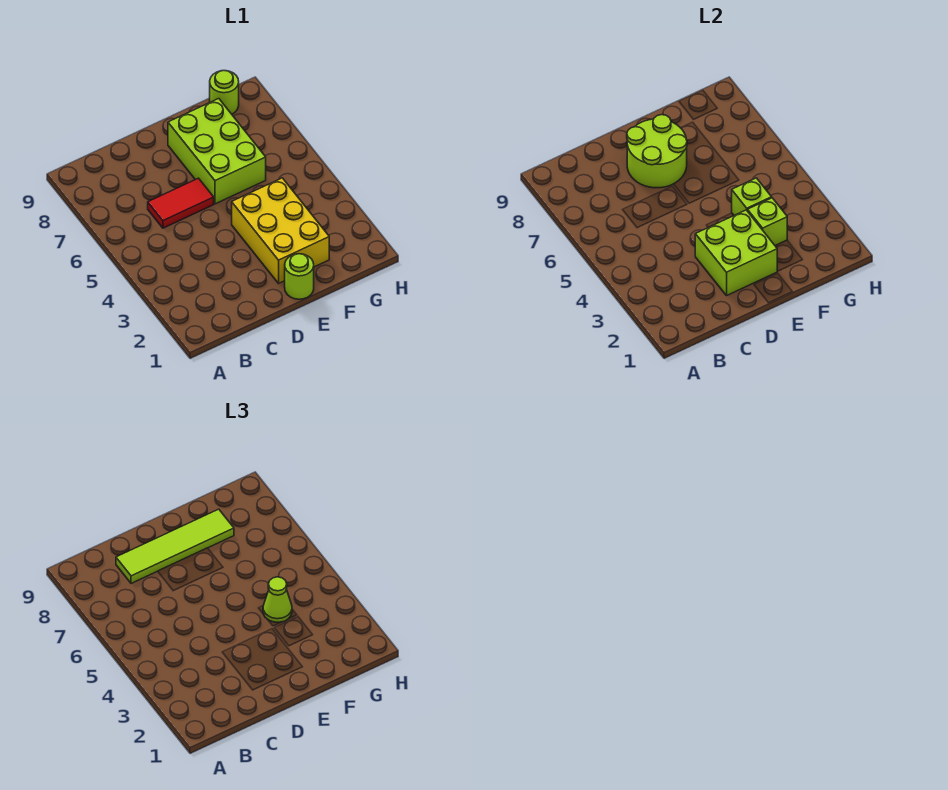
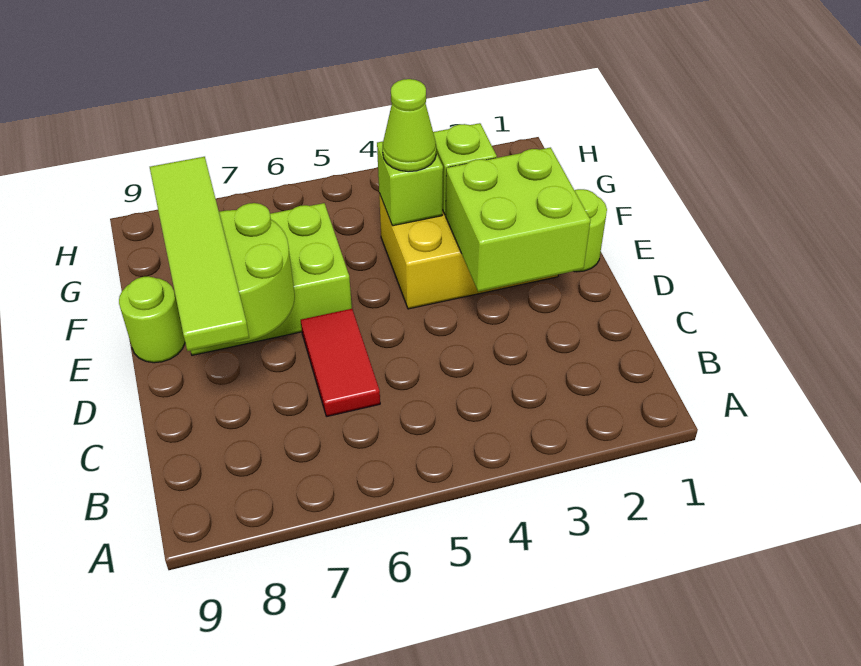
lime round brick G9 level 1 -> lime round brick E9 level 1

